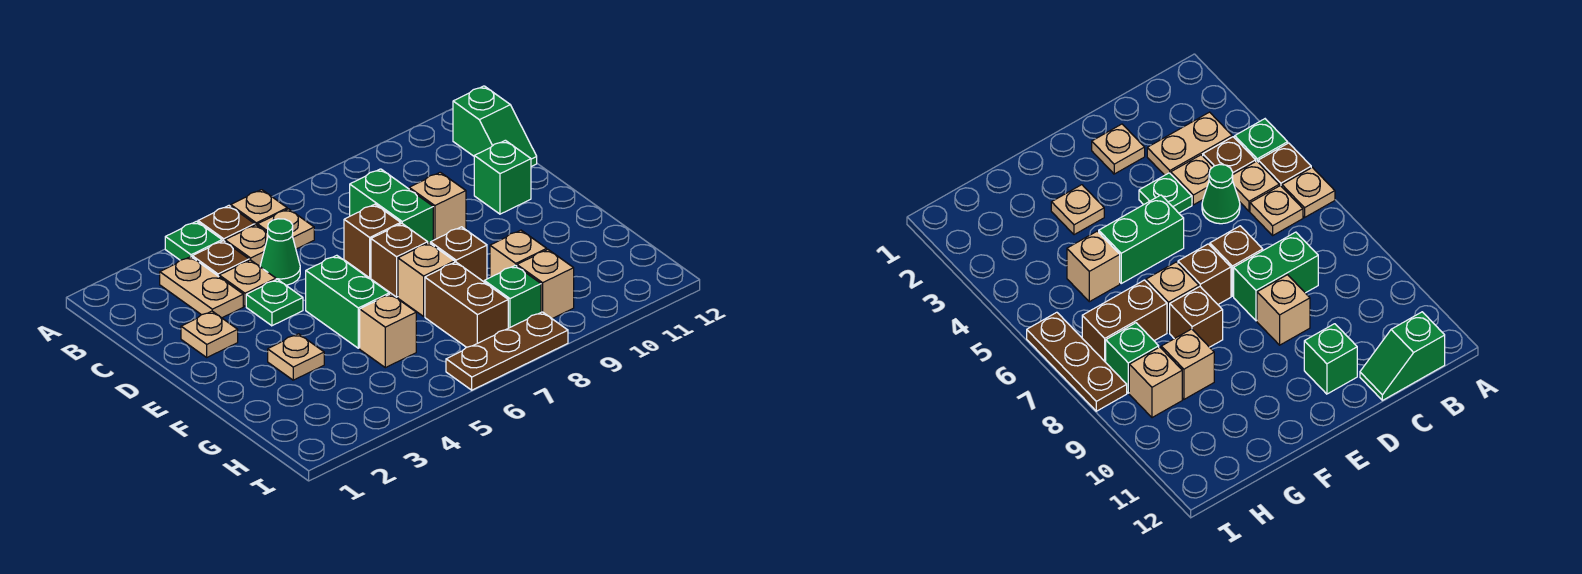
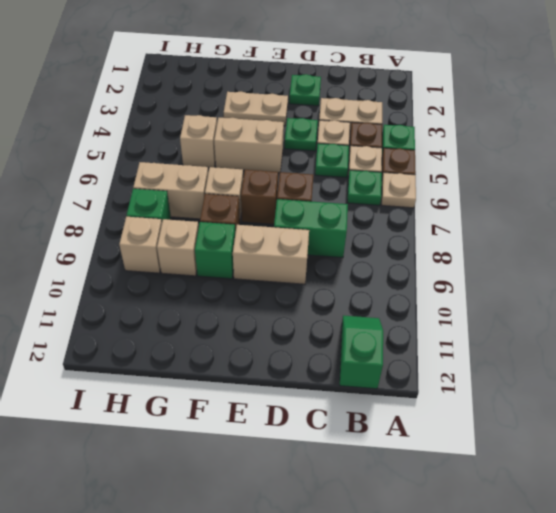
tan plate B6 level 1 -> green plate B6 level 1
green slope B12:C12 level 1 top B -> green slope B11:B12 level 1 top 12
green cone C5 level 1 -> green plate C5 level 1
tan plate D2 level 1 -> green plate D2 level 1
tan brick D9 level 1 -> tan brick D9:E9 level 1
green brick D11 level 1 -> green brick F9 level 1
green brick E5:F5 level 1 -> tan brick E5:F5 level 1
tan plate F3 level 1 -> tan plate E3:F3 level 1
brown brick G7:H7 level 1 -> tan brick G7:H7 level 1
brown plate I6:I8 level 1 -> none

